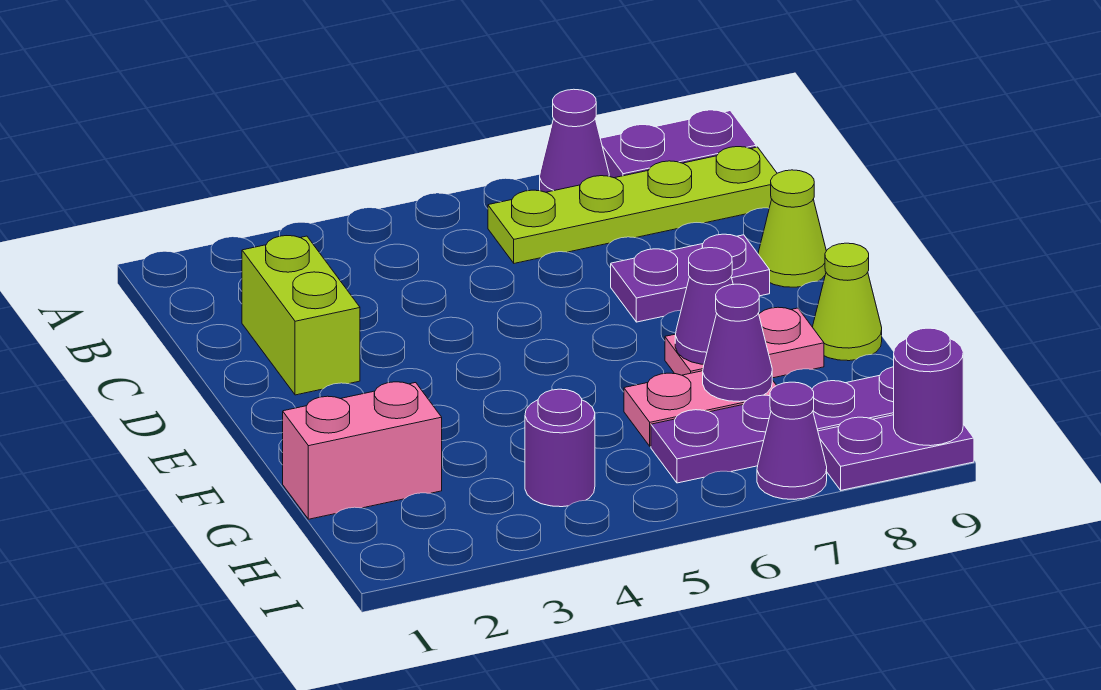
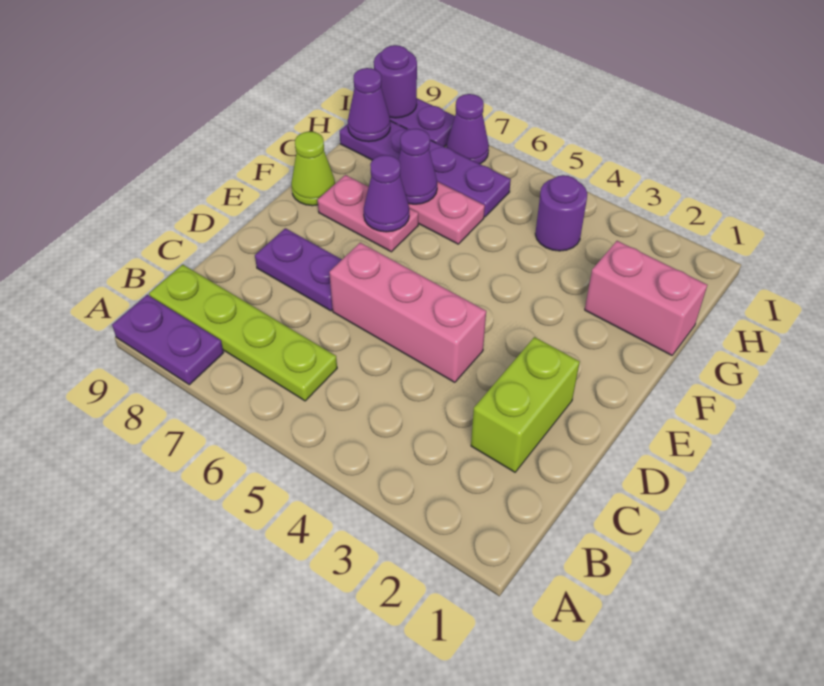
purple cone A7 level 1 -> purple cone H9 level 2
none -> pink brick D4:D6 level 1
lime cone D9 level 1 -> none

